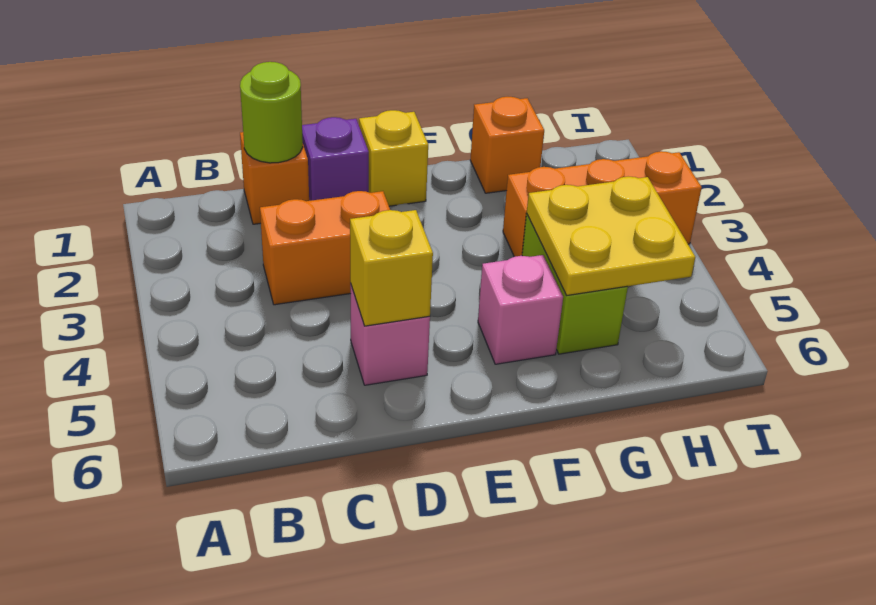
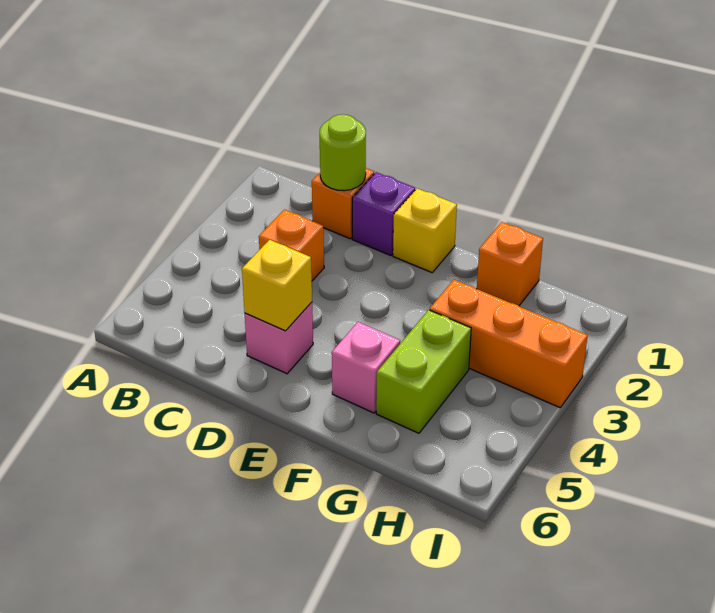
orange brick C3:D3 level 1 -> orange brick C3 level 1
yellow plate G4:H5 level 2 -> none

